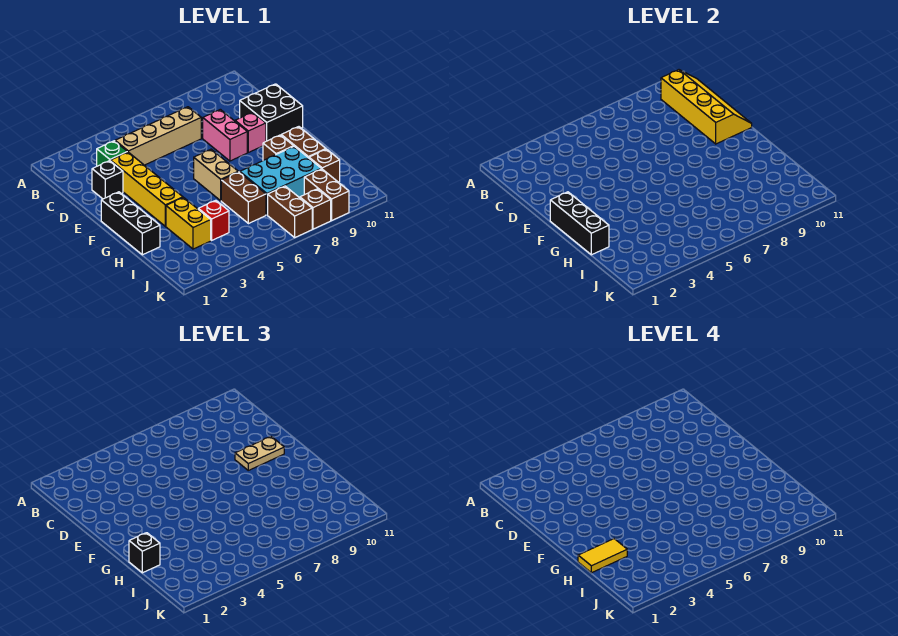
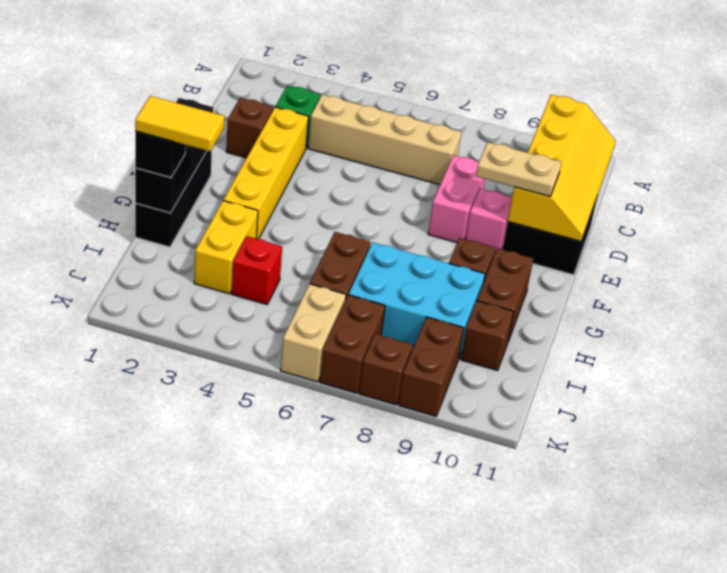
black brick D2 level 1 -> brown brick D2 level 1
tan brick F6:G6 level 1 -> tan brick J6:K6 level 1

